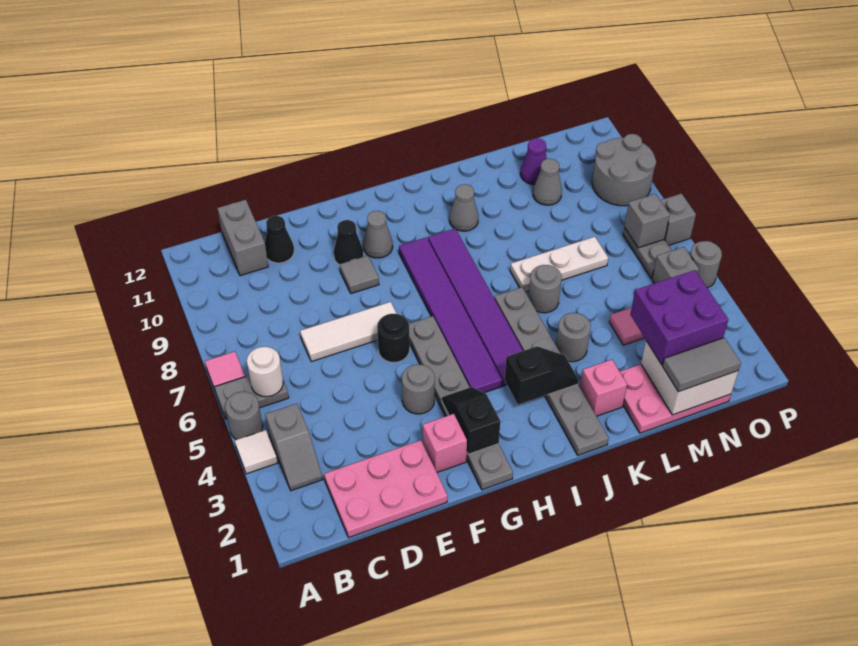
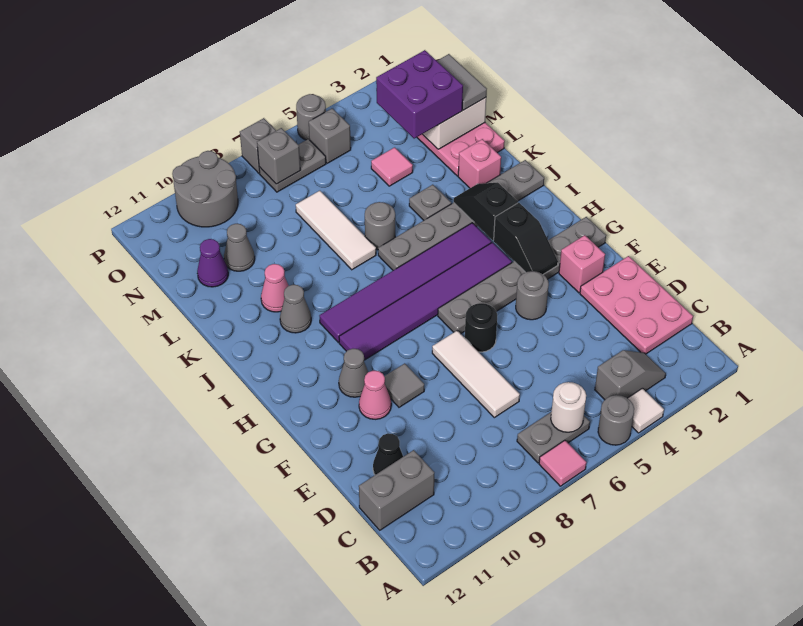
grey plate A6:B6 level 1 -> grey plate B6:B7 level 1
black cone F10 level 1 -> pink cone F10 level 1
black slope G2:G3 level 2 top 2 -> black slope G3:H3 level 2 top H
grey round brick K4 level 1 -> grey plate K4 level 1
white plate K7:M7 level 1 -> white tile K7:M7 level 1
none -> pink cone K10 level 1

